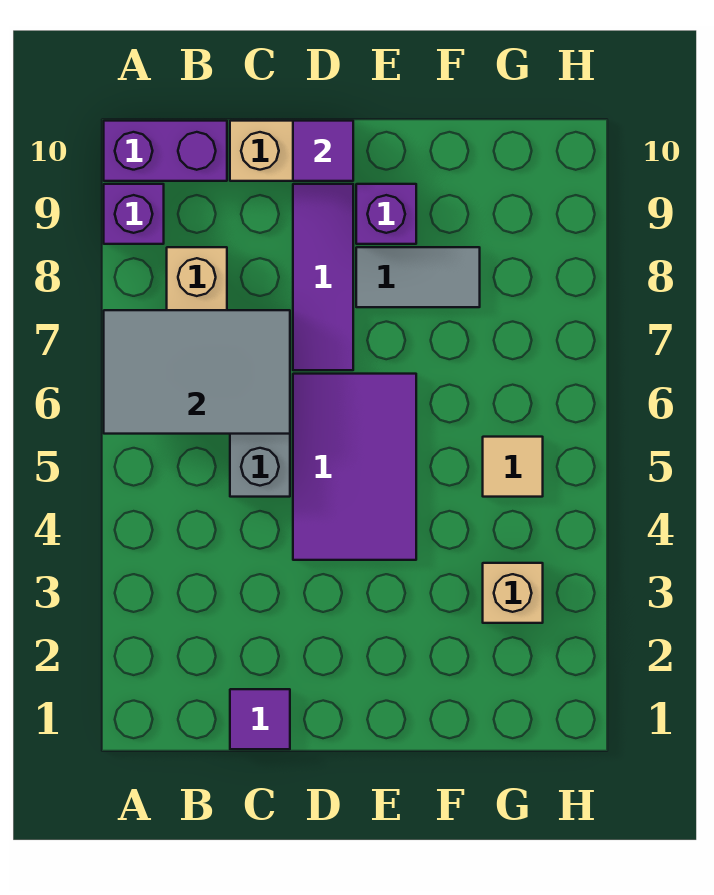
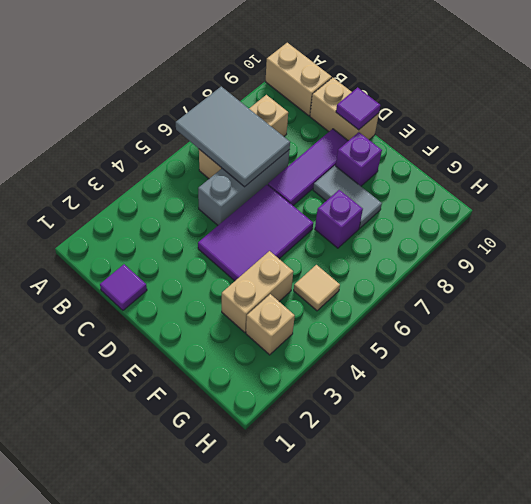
purple brick A9 level 1 -> purple brick F7 level 1
purple brick A10:B10 level 1 -> tan brick A10:B10 level 1
none -> tan brick F3:F4 level 1

